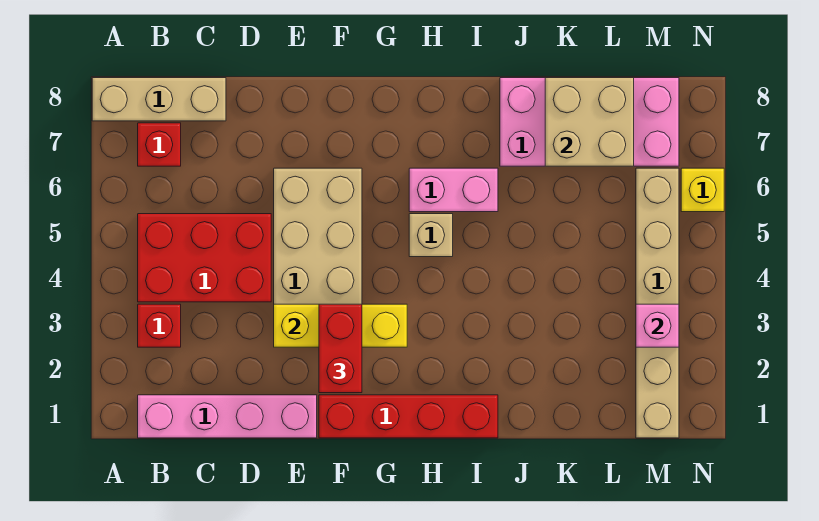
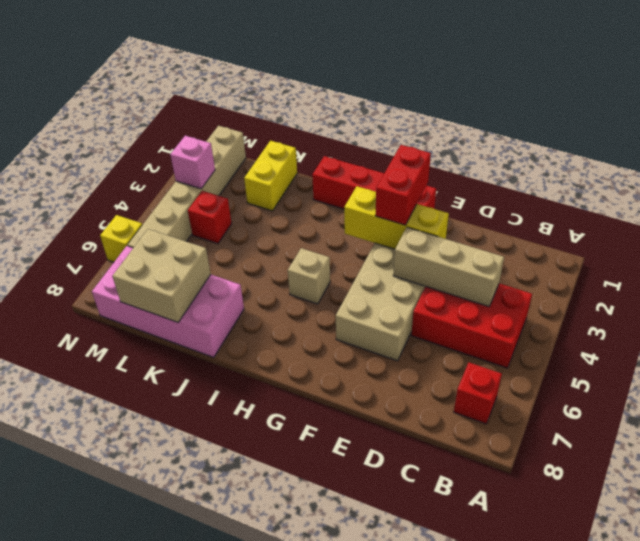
tan brick A8:C8 level 1 -> tan brick C4:E4 level 2
pink brick B1:E1 level 1 -> none
red brick B3 level 1 -> red brick L4 level 1
pink brick H6:I6 level 1 -> none
none -> yellow brick K1:K2 level 1

